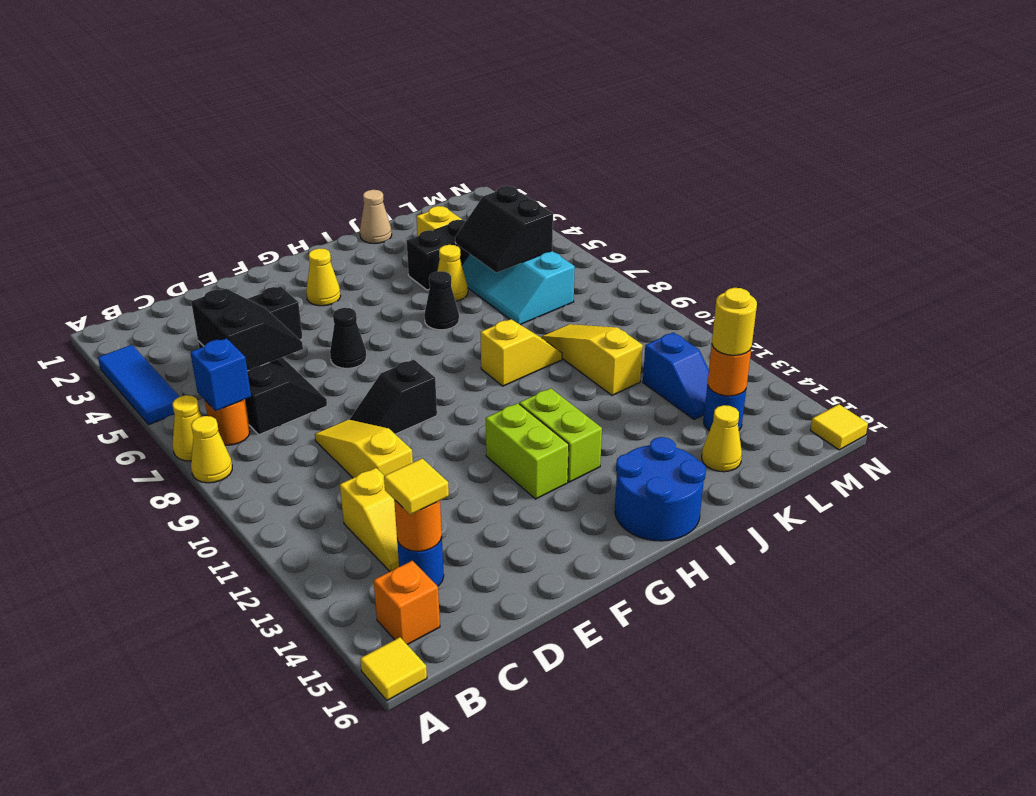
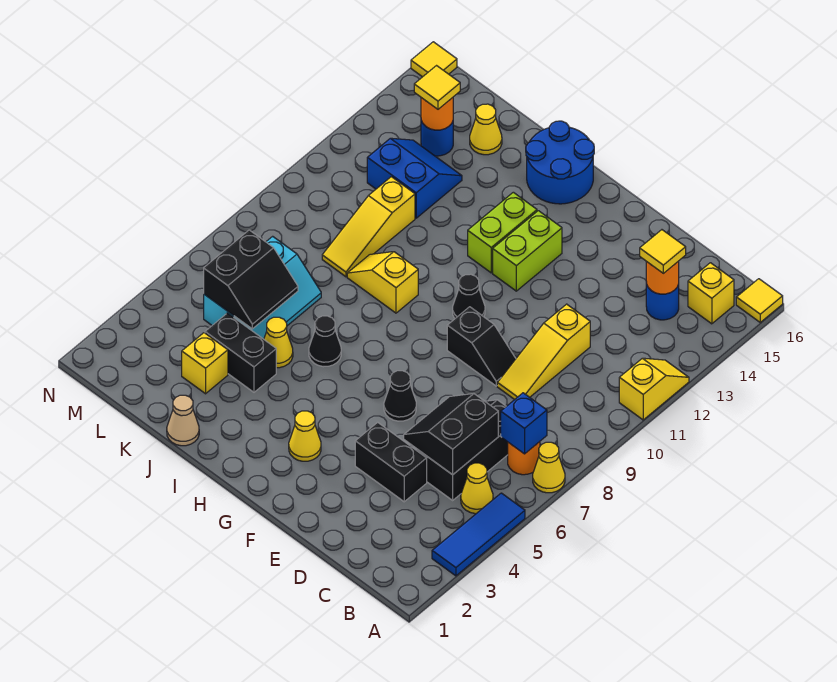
yellow cone A8 level 1 -> yellow cone B5 level 1
orange brick B15 level 1 -> yellow brick B15 level 1
yellow slope C12:C13 level 1 top 12 -> yellow slope A11:A12 level 1 top 11
none -> black cone G10 level 1
blue slope L12:L13 level 1 top 12 -> blue slope K12:L13 level 1 top 12
yellow round brick L14 level 3 -> yellow tile L14 level 3

